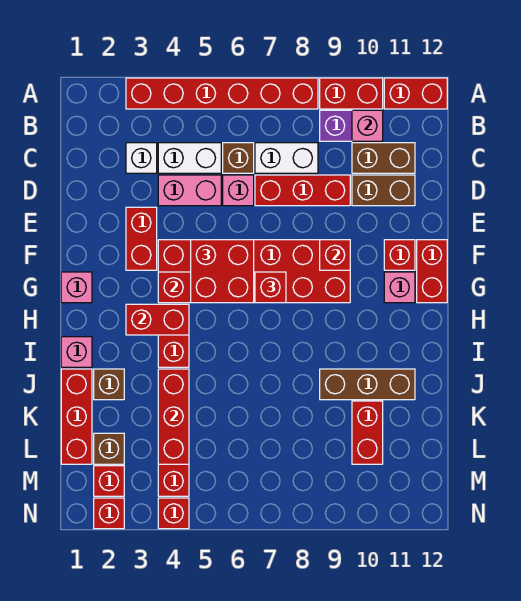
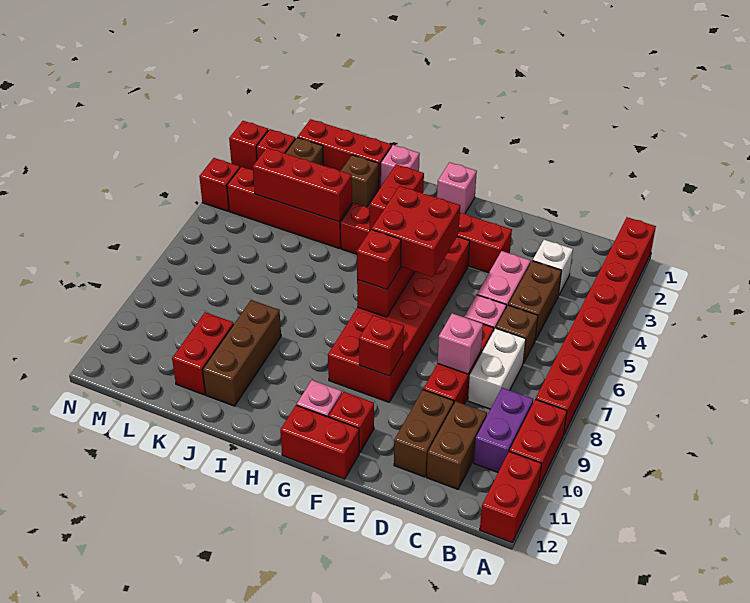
red brick A3:A8 level 1 -> red brick A1:A8 level 1
pink brick B10 level 2 -> pink brick D8 level 2
white brick C4:C5 level 1 -> brown brick C4:C5 level 1
red brick K10:L10 level 1 -> red brick K10:K11 level 1

